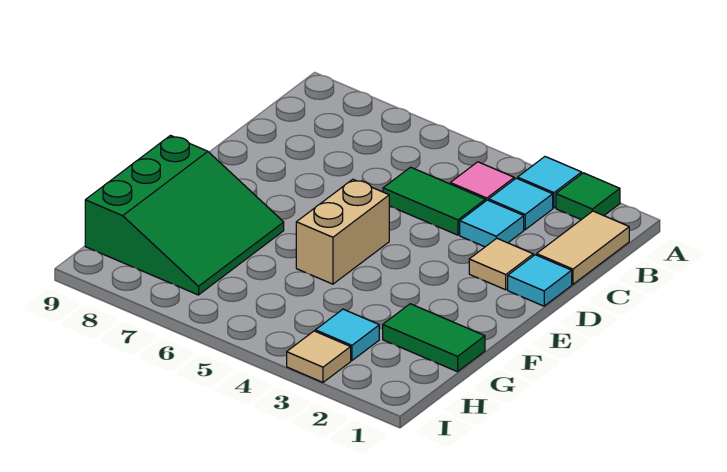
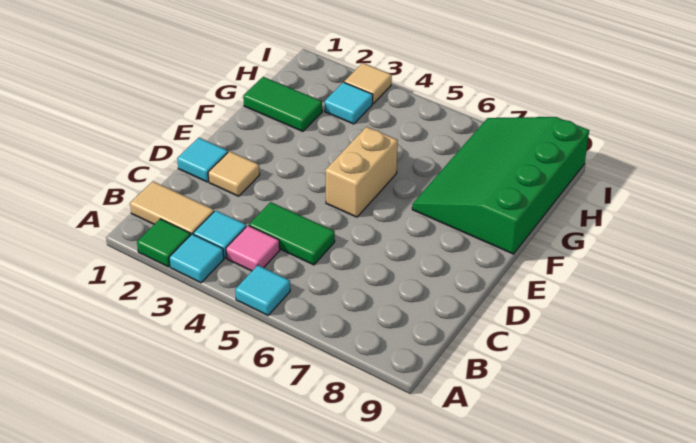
tan tile B1:C1 level 1 -> tan tile B1:B2 level 1
cyan tile C3 level 1 -> cyan tile A5 level 1
green slope F7:H9 level 1 top 9 -> green slope F7:I9 level 1 top 9

